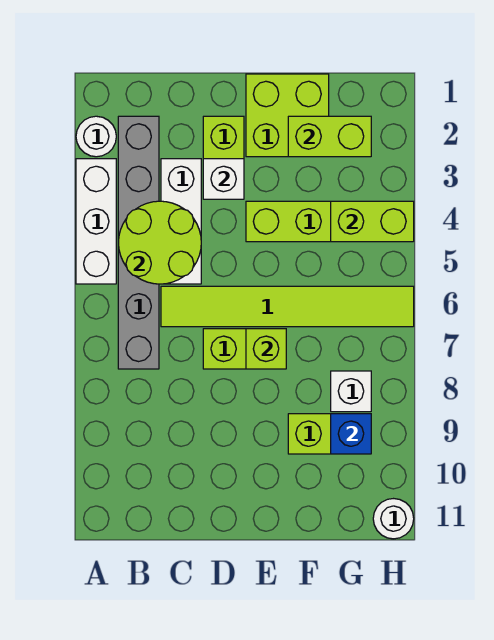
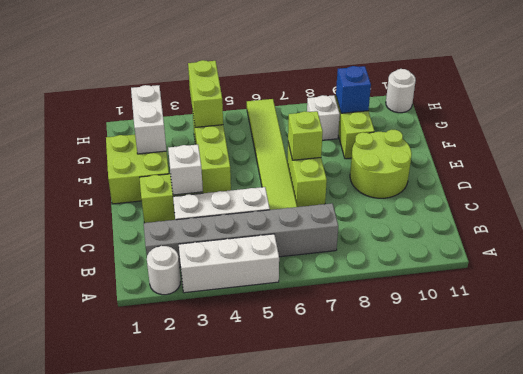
lime round brick B4:C5 level 2 -> lime round brick D9:E10 level 1
lime brick F2:G2 level 2 -> white brick F2:G2 level 2

